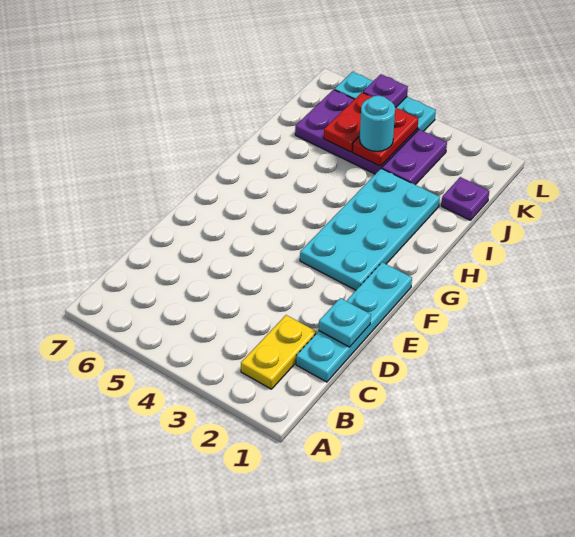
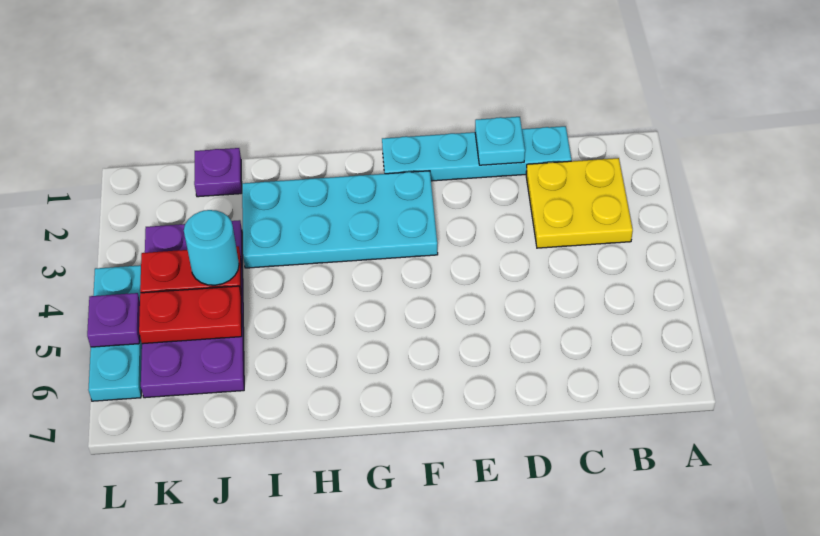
yellow plate B2:C2 level 1 -> yellow plate B2:C3 level 1

